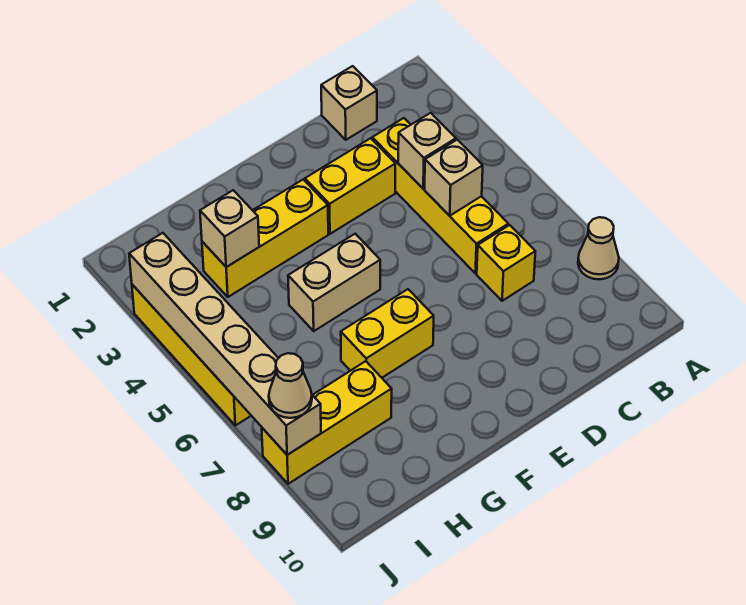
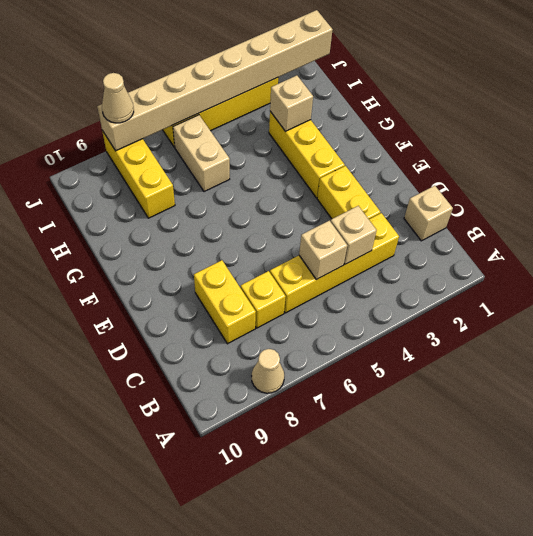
tan brick F5:G5 level 1 -> tan brick H6:I6 level 1
yellow brick F7:G7 level 1 -> yellow brick C8:D8 level 1
tan brick J3:J8 level 2 -> tan brick J1:J8 level 2

